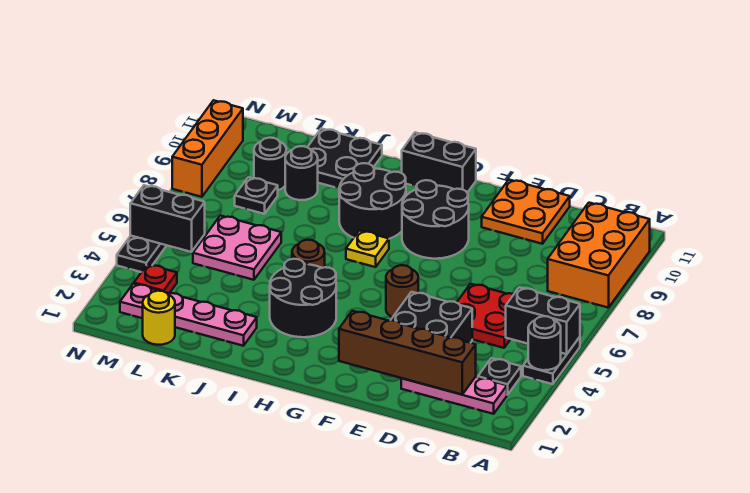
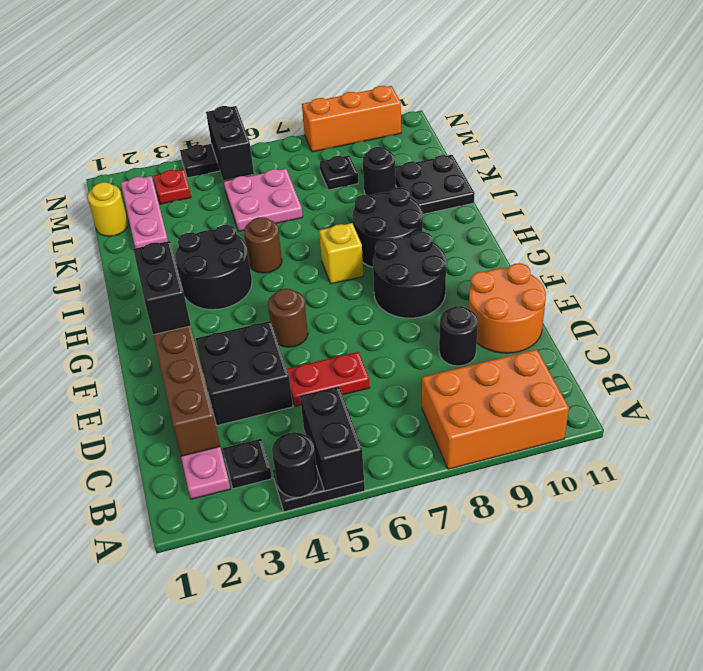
red plate C5:D6 level 1 -> red plate D5:D6 level 1
orange plate D10:E11 level 1 -> orange round brick D10:E11 level 1
black brick G11:H11 level 1 -> black brick F2:G2 level 3
yellow plate H7 level 1 -> yellow brick H7 level 1
pink plate J2:M2 level 1 -> pink plate K2:M2 level 1
black round brick L9 level 1 -> black round brick D9 level 1

